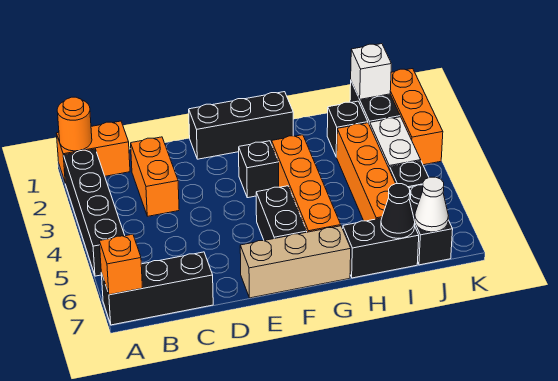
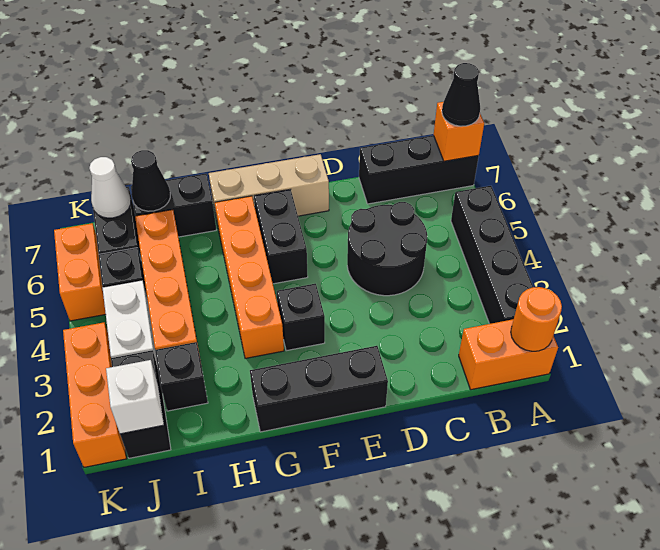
none -> black cone A7 level 3
orange brick C2:C3 level 1 -> orange brick K5:K6 level 1
none -> black round brick C4:D5 level 1

